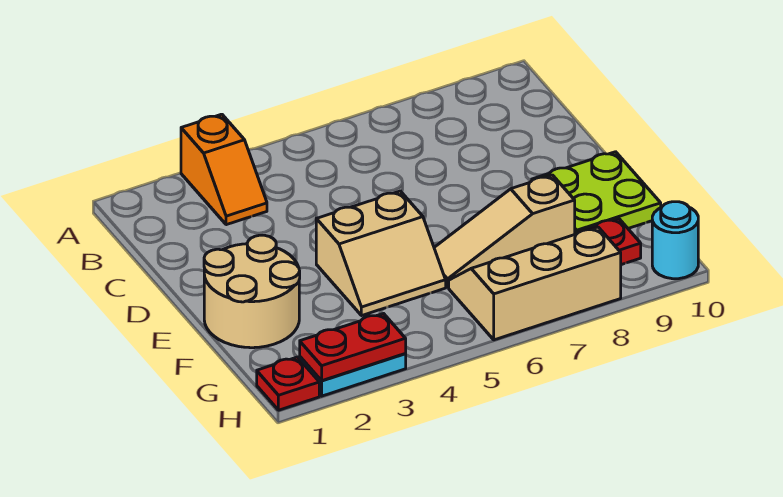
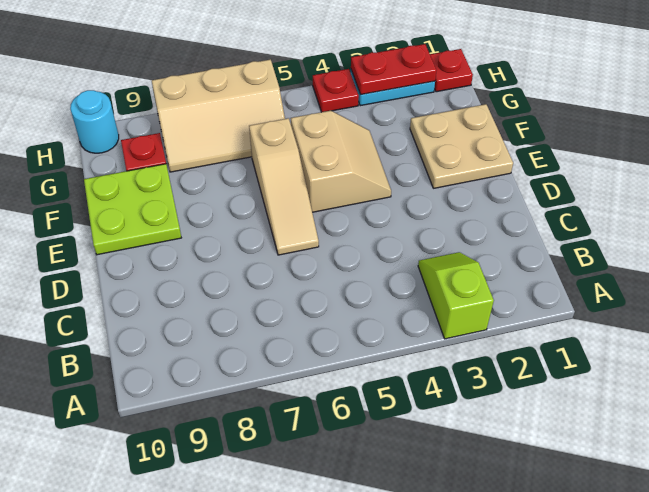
orange slope A3:B3 level 1 top A -> lime slope A3:B3 level 1 top A
tan round brick E1:F2 level 1 -> tan plate E1:F2 level 1
tan slope E4:F5 level 1 top E -> tan slope E4:F5 level 1 top 5
tan slope F6:F8 level 1 top 8 -> tan slope D6:F6 level 1 top F
none -> red plate H4 level 1

